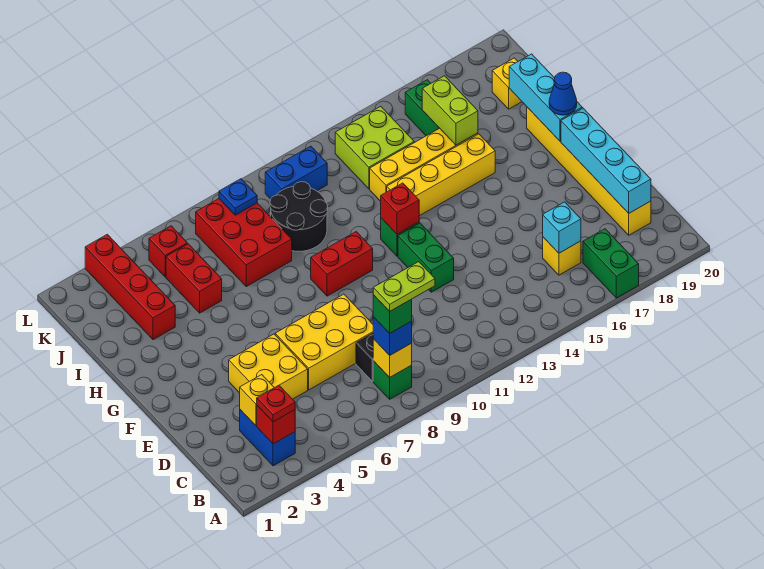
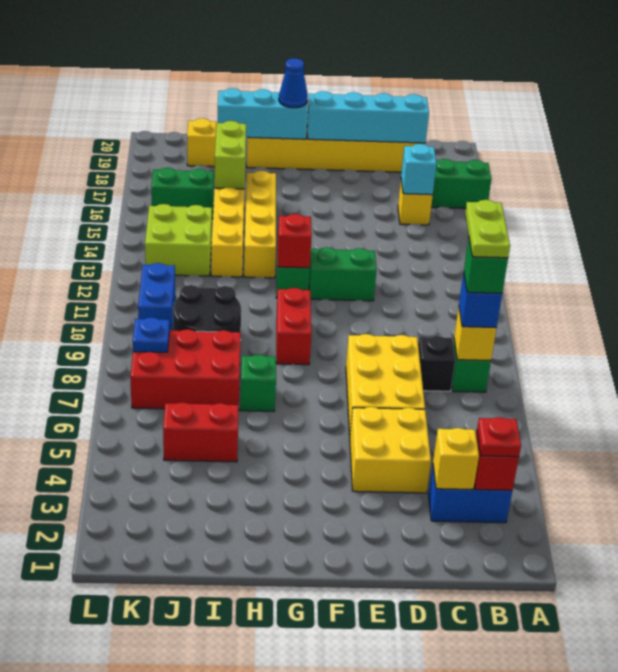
none -> green brick H7 level 1
red brick I3:L3 level 1 -> none
lime brick I16:J16 level 2 -> lime brick I16:I17 level 2
red brick K5 level 1 -> none

